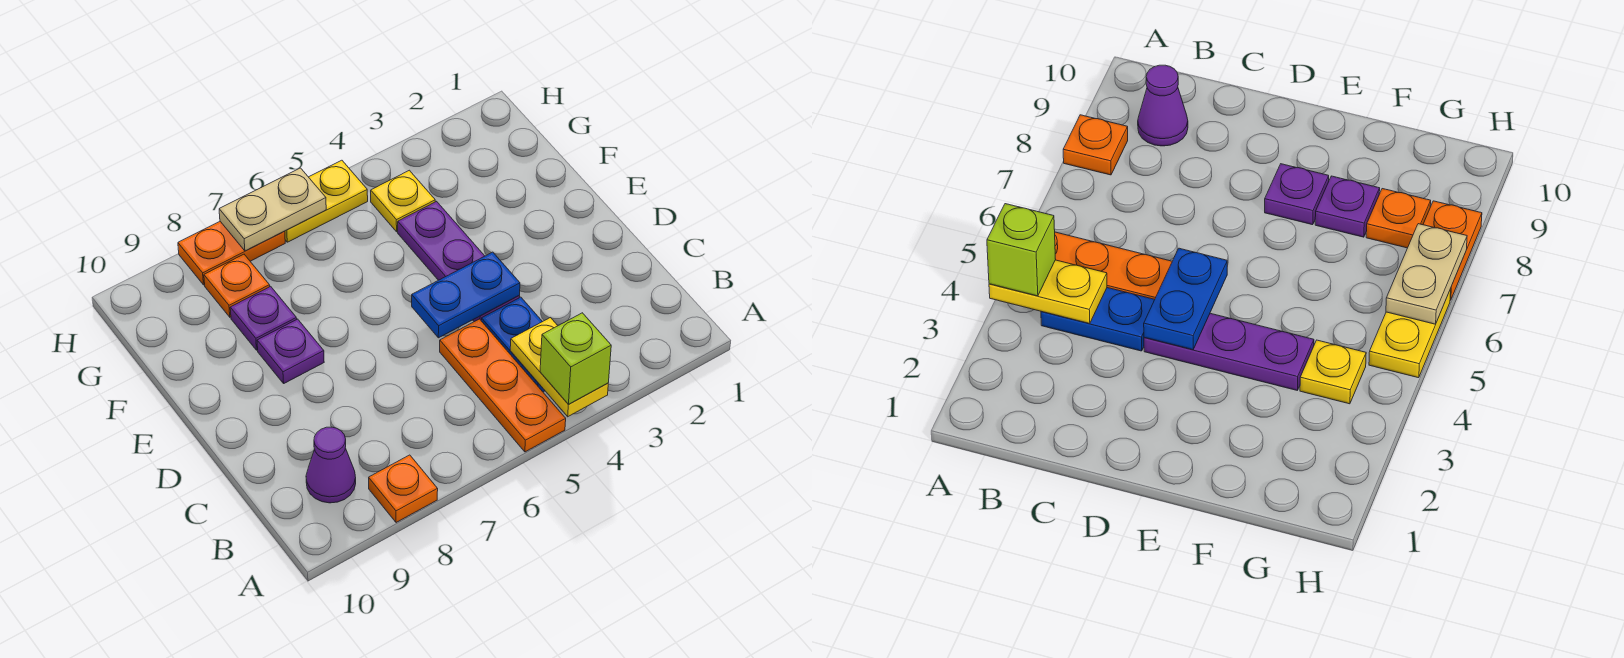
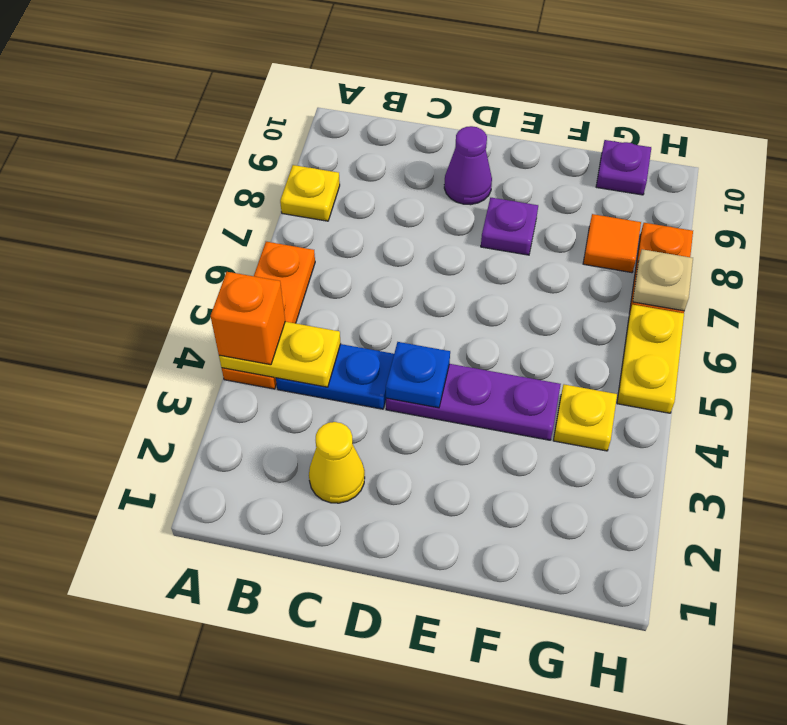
lime brick A4 level 3 -> orange brick A4 level 3
orange plate A5:C5 level 1 -> orange plate A4:A6 level 1
orange plate A8 level 1 -> yellow plate A8 level 1
purple cone B9 level 1 -> purple cone D9 level 1
none -> yellow cone C2 level 1
blue plate D4:D5 level 2 -> blue plate D4 level 2
purple plate F8 level 1 -> purple plate G10 level 1
orange plate G8 level 1 -> orange tile G8 level 1
tan plate H6:H7 level 2 -> tan plate H7 level 2

